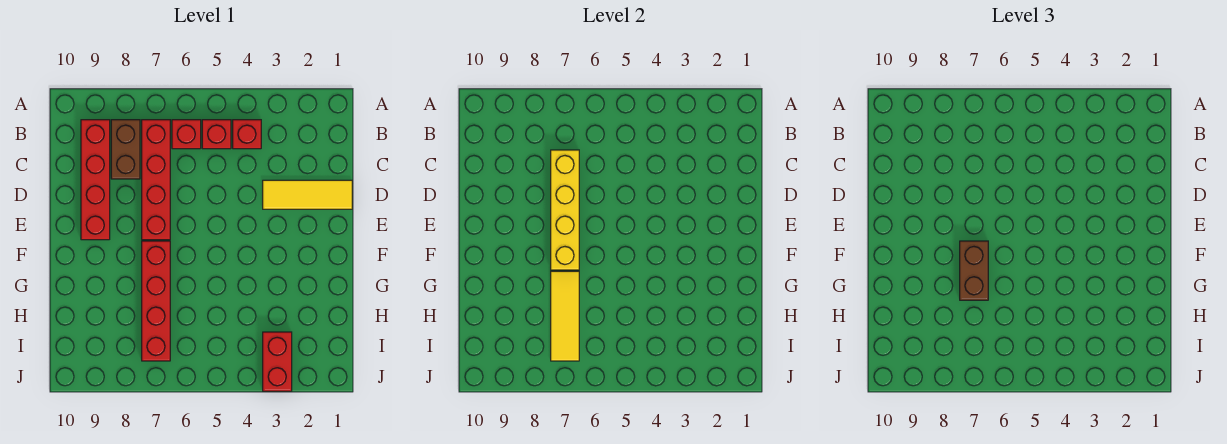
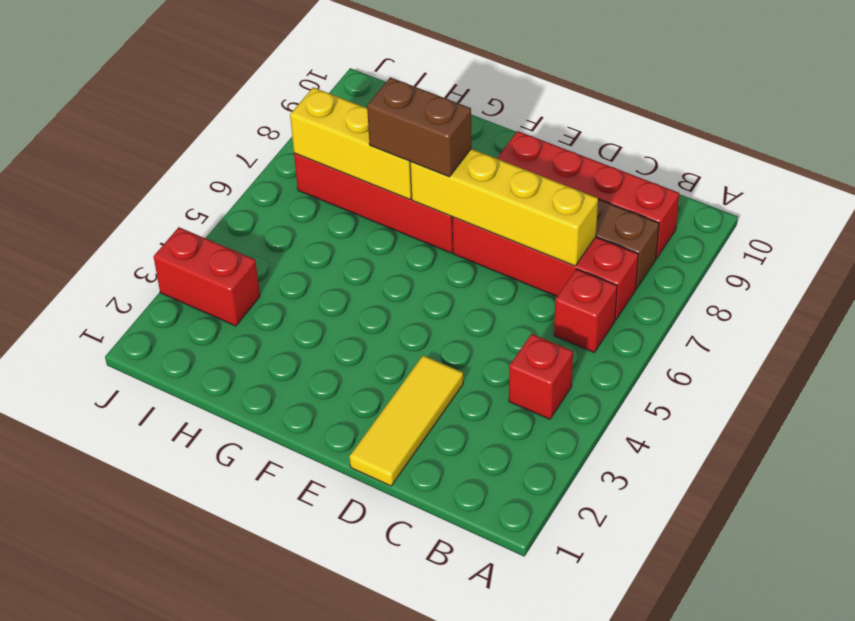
red brick B5 level 1 -> none
yellow tile G7:I7 level 2 -> yellow brick G7:I7 level 2

